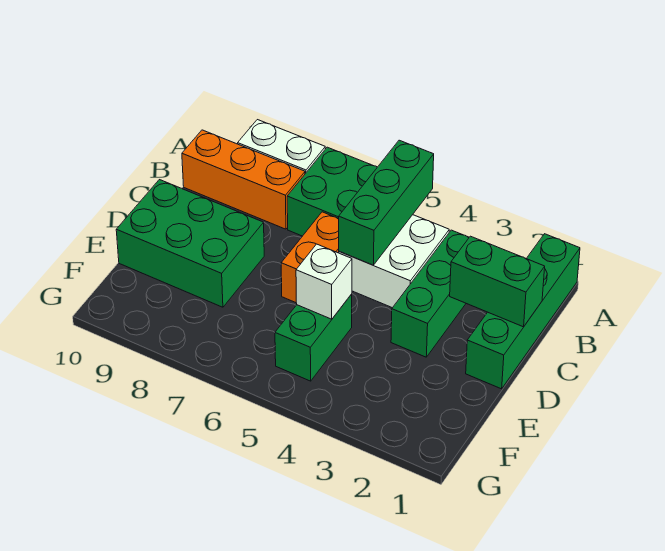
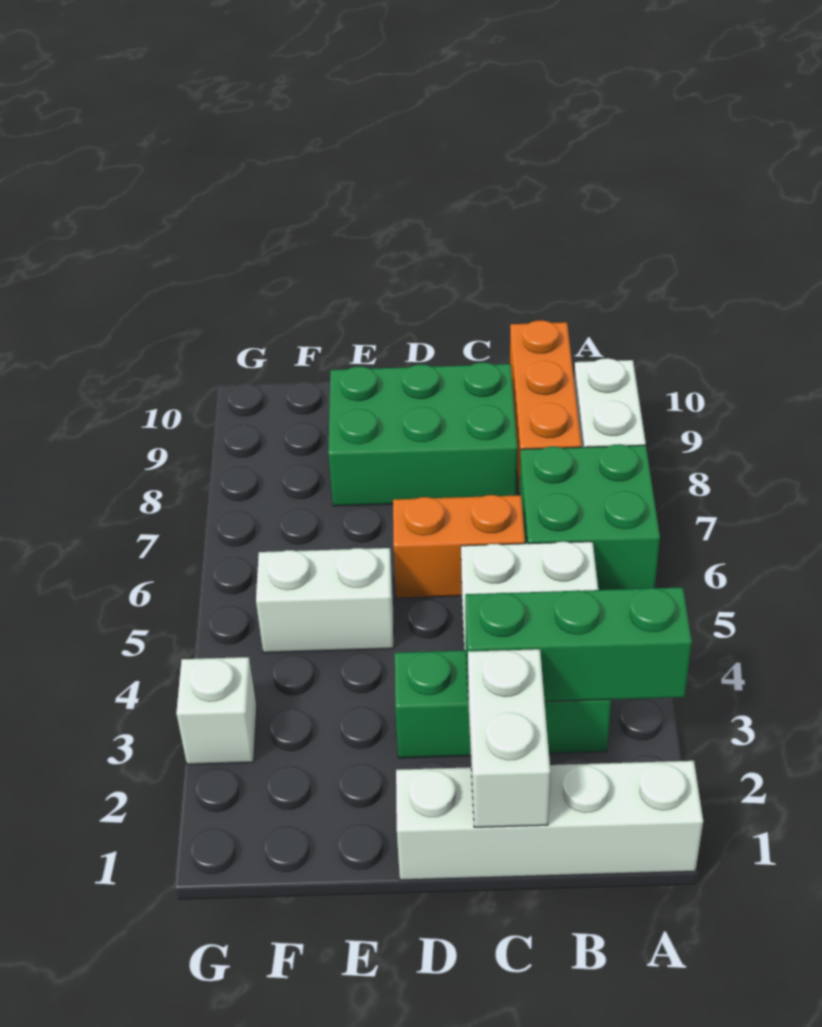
green brick A1:D1 level 1 -> white brick A1:D1 level 1
green brick A5:C5 level 2 -> green brick A3:C3 level 2
green brick C1:C2 level 2 -> white brick C1:C2 level 2
green brick D8:E10 level 1 -> green brick C8:E9 level 1
green brick E5:F5 level 1 -> white brick E5:F5 level 1
white brick E5 level 2 -> white brick G3 level 1

